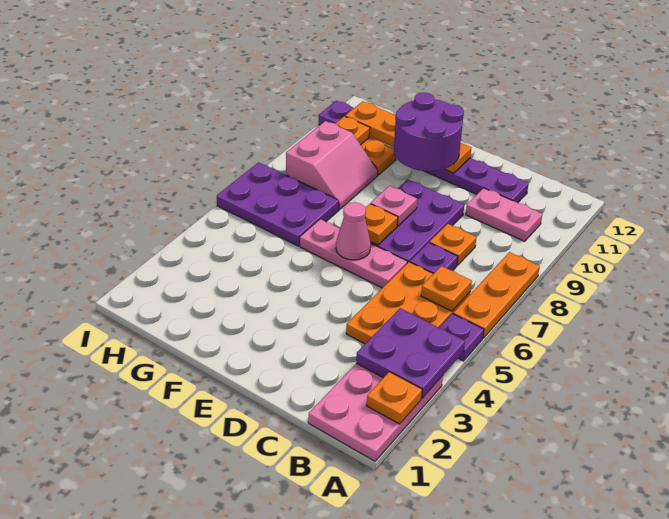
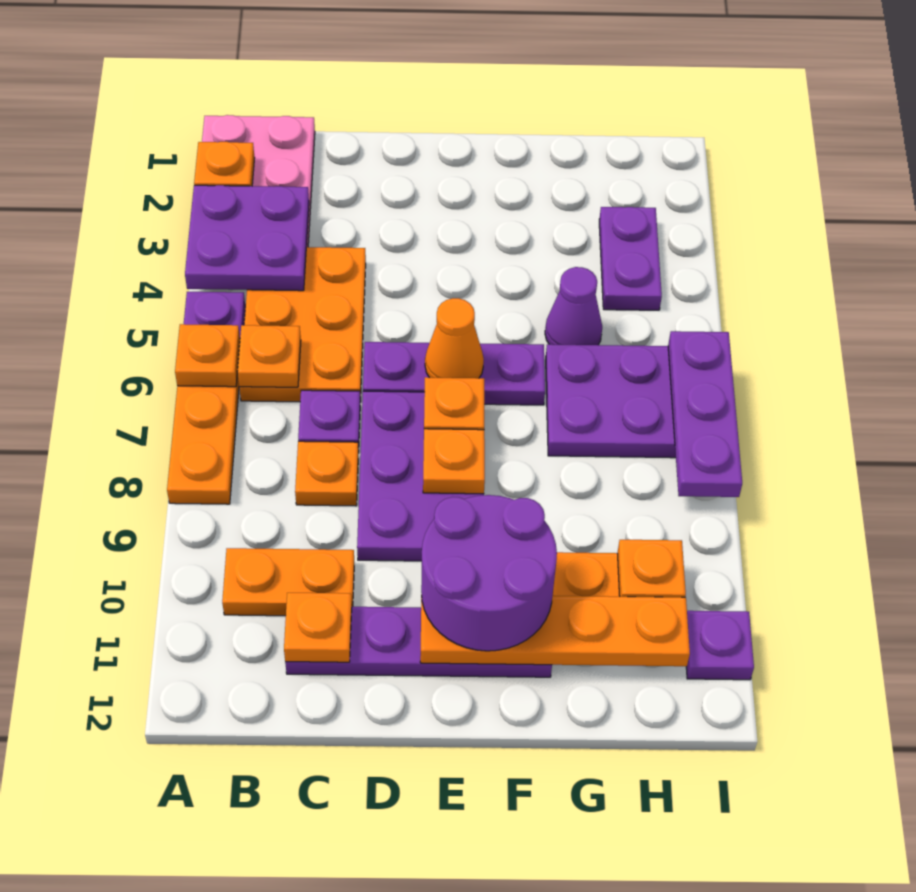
none -> orange plate A6 level 2
pink plate B10:C10 level 1 -> orange plate B10:C10 level 1
none -> orange plate C11 level 2
pink plate D6:F6 level 1 -> purple plate D6:F6 level 1
pink cone E6 level 2 -> orange cone E6 level 2
pink plate E8 level 2 -> orange plate E8 level 2
none -> purple cone G5 level 1
pink slope G8:H9 level 1 top H -> none
none -> purple plate H3:H4 level 1
none -> purple plate I6:I8 level 2

